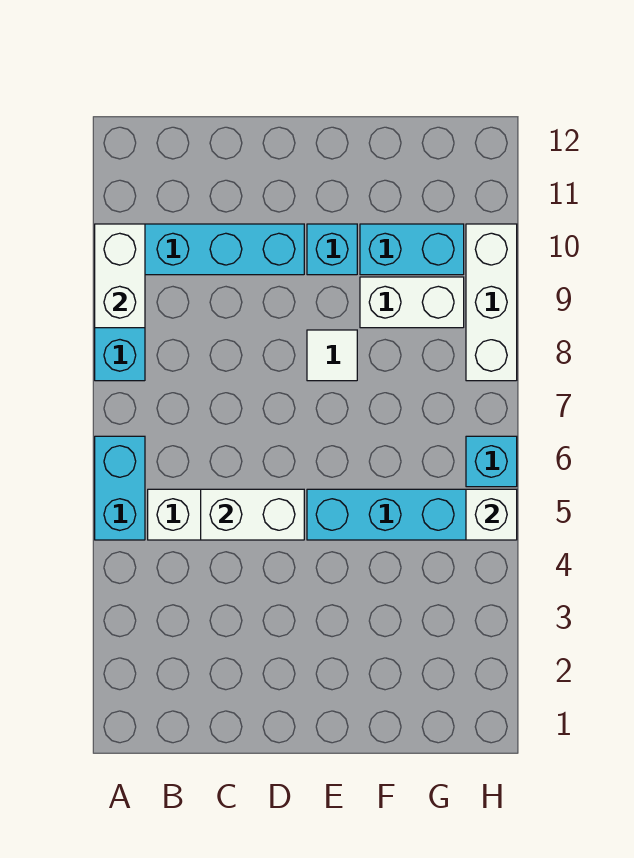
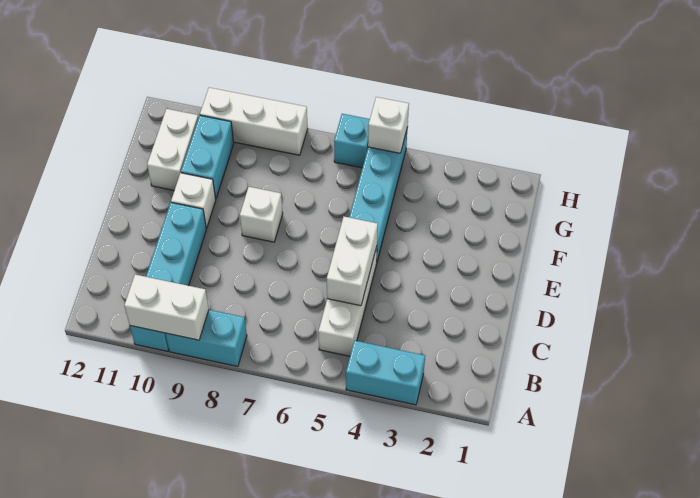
cyan brick A5:A6 level 1 -> cyan brick A3:A4 level 1
white tile E8 level 1 -> white brick E8 level 1
cyan brick E10 level 1 -> white brick E10 level 1
white brick F9:G9 level 1 -> white brick F11:G11 level 1

